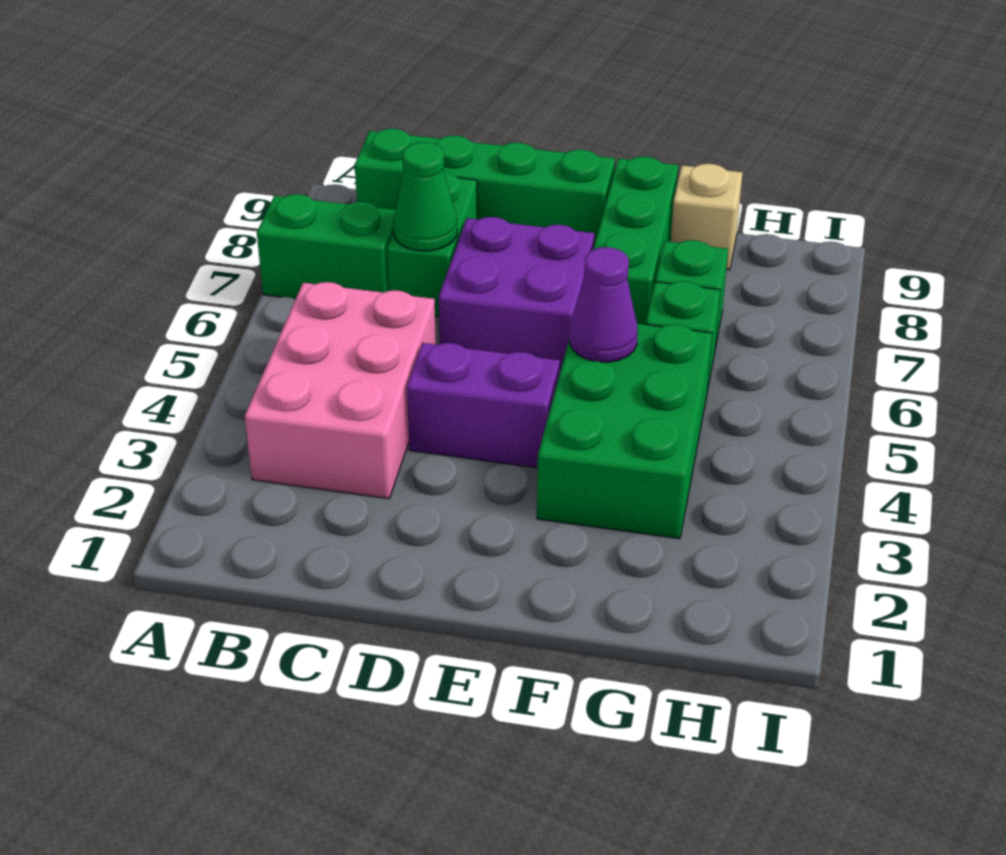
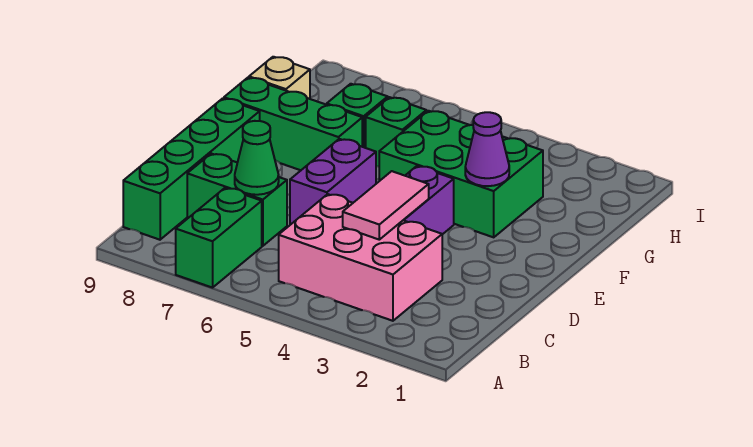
none -> pink tile C4:D4 level 2
purple brick D6:E7 level 1 -> purple brick D6:E6 level 1
purple cone F5 level 2 -> purple cone F3 level 2

